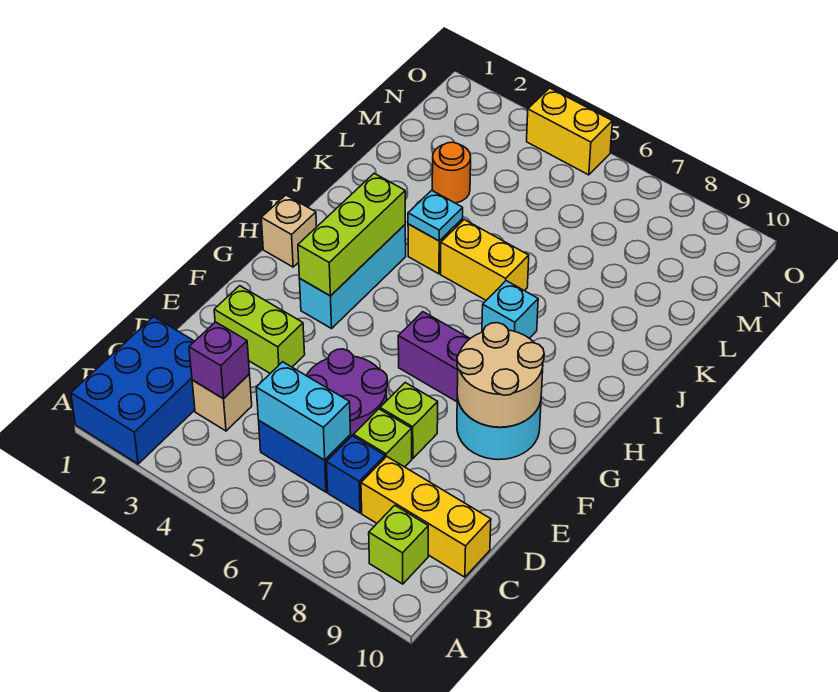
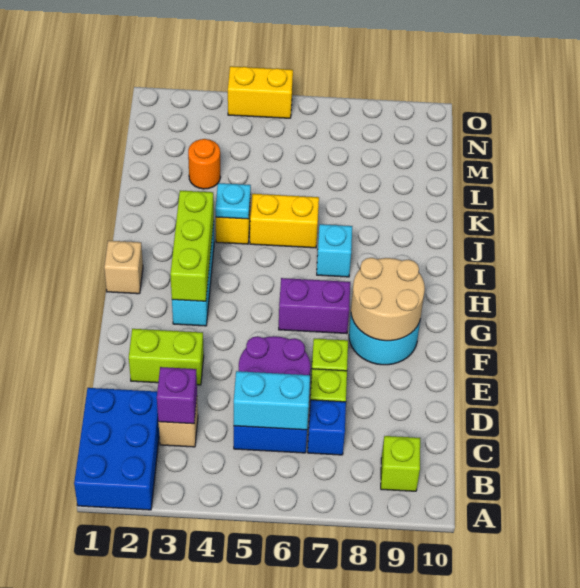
yellow brick C8:C10 level 1 -> none

